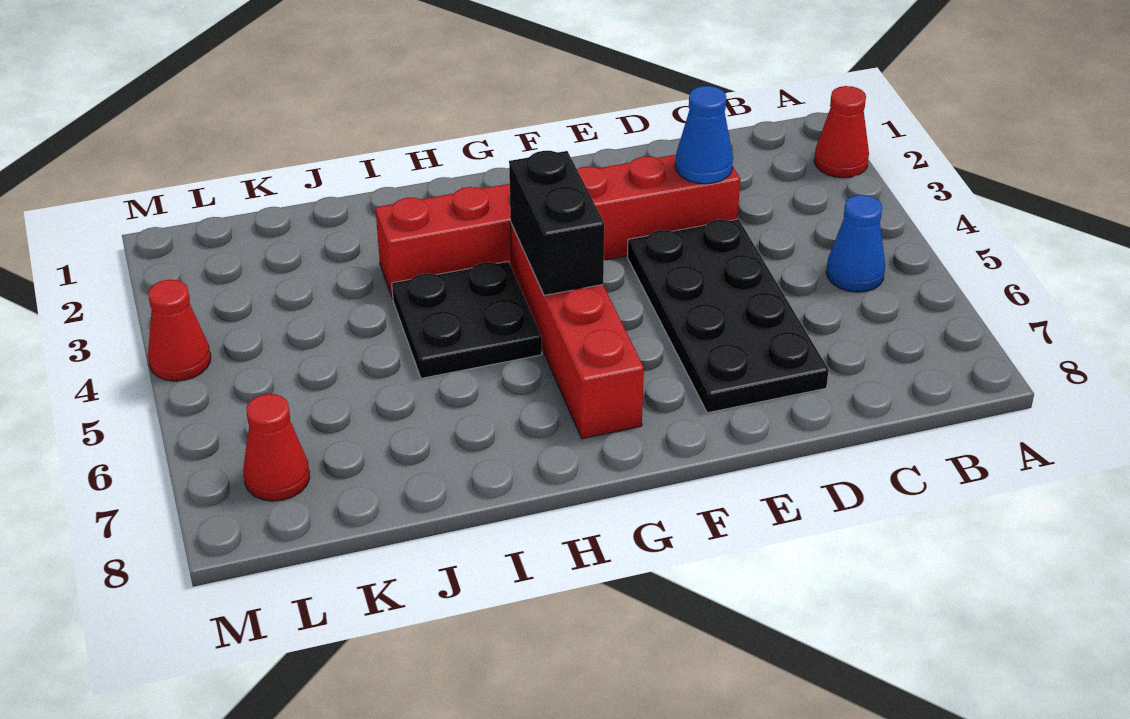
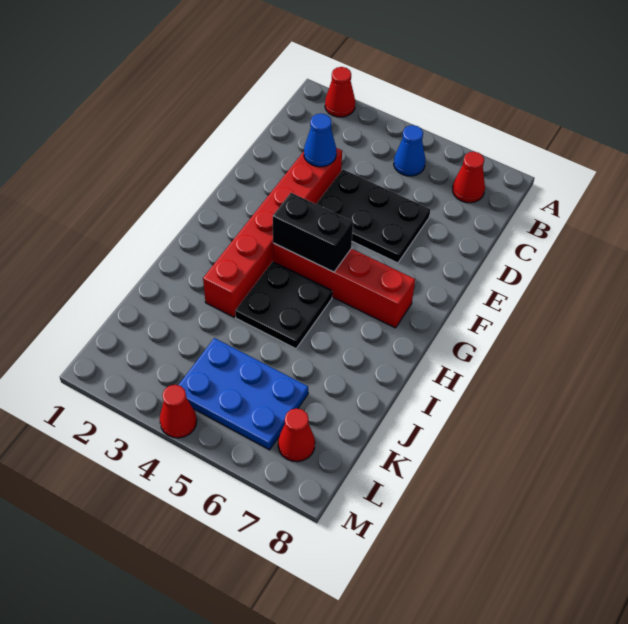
none -> red cone B7 level 1
black plate D4:E7 level 1 -> black plate D4:E6 level 1
none -> blue plate K4:L6 level 1

